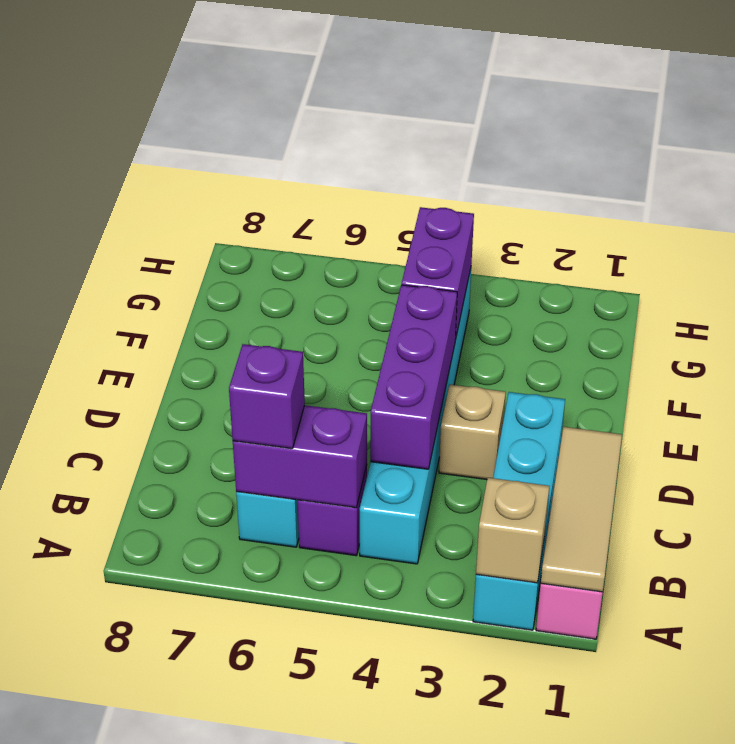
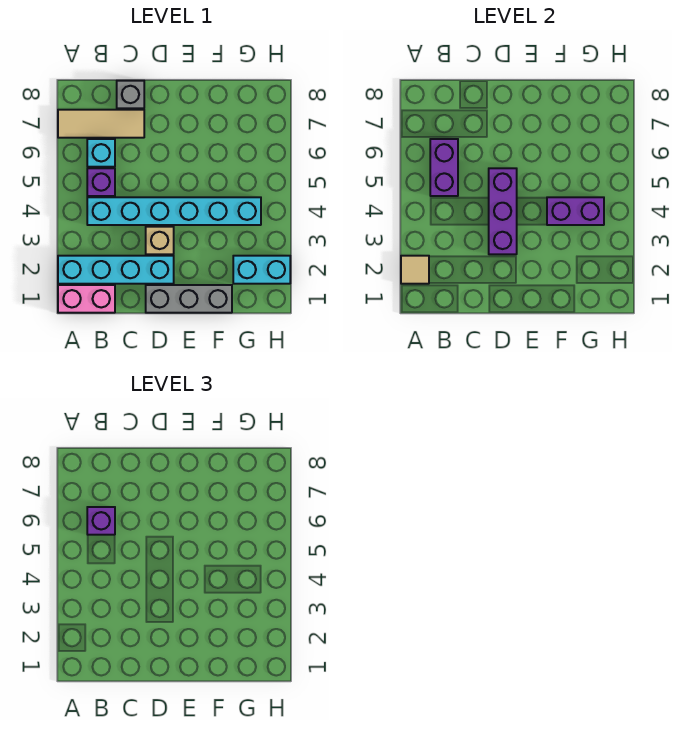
tan tile A1:C1 level 2 -> tan tile A7:C7 level 1
tan brick A2 level 2 -> tan tile A2 level 2
purple brick C4:E4 level 2 -> purple brick D3:D5 level 2
none -> grey brick C8 level 1
none -> grey brick D1:F1 level 1
none -> cyan brick G2:H2 level 1

